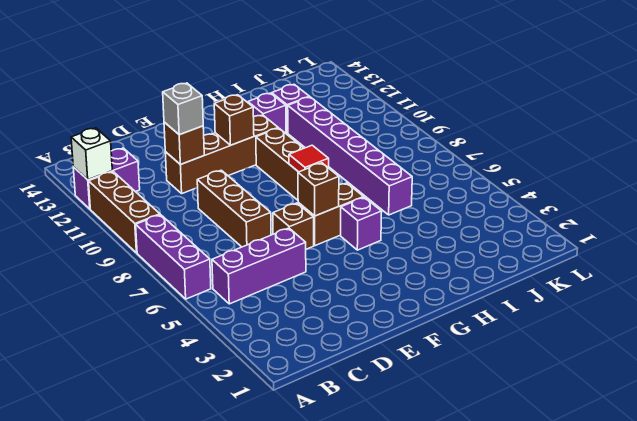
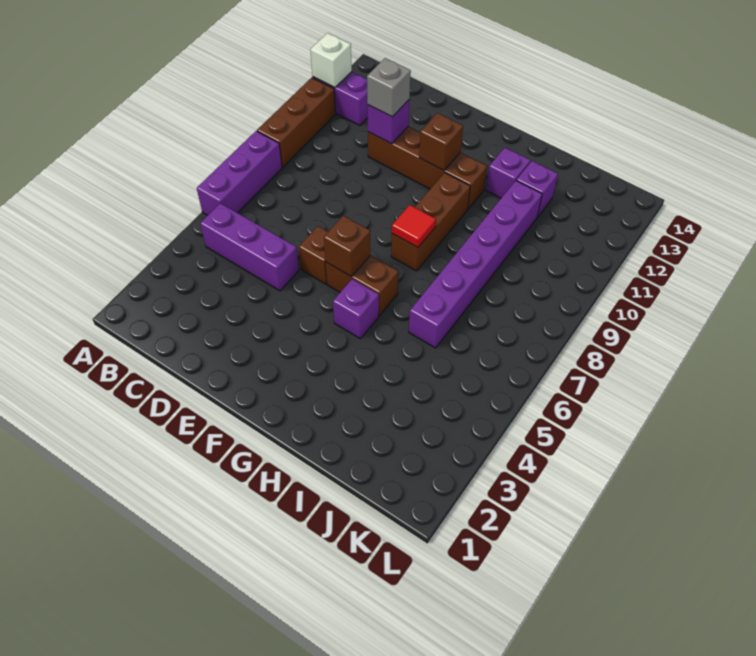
brown brick D7:D9 level 1 -> none
brown brick D11 level 2 -> purple brick D11 level 2

